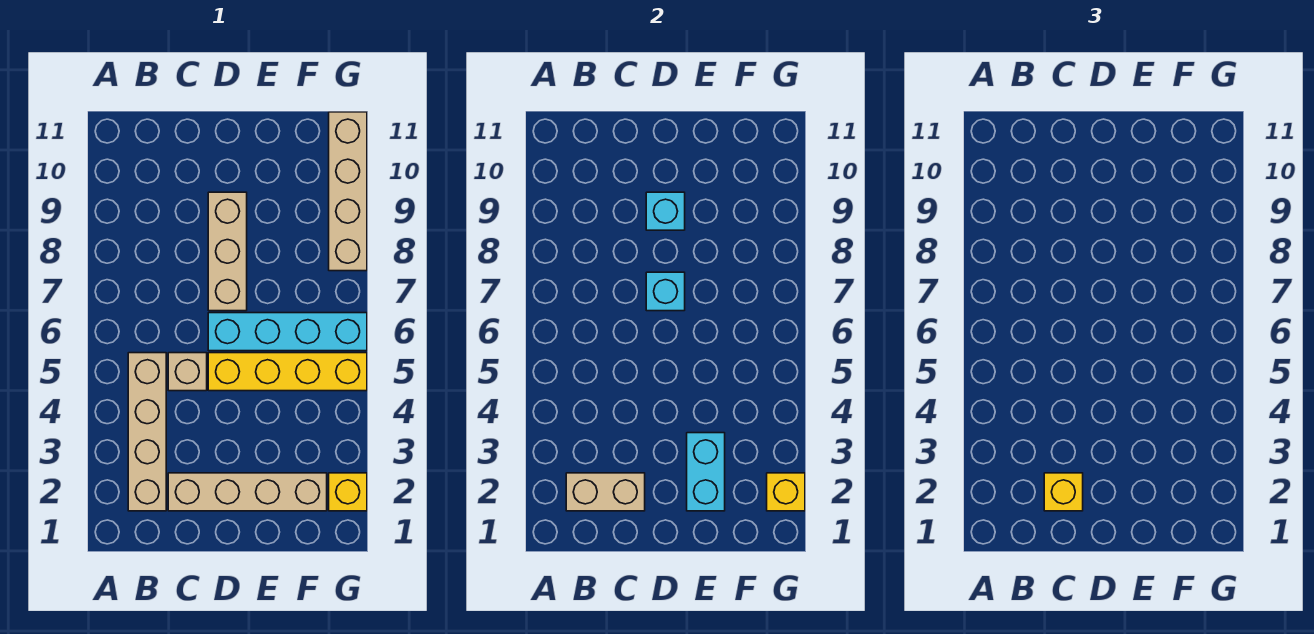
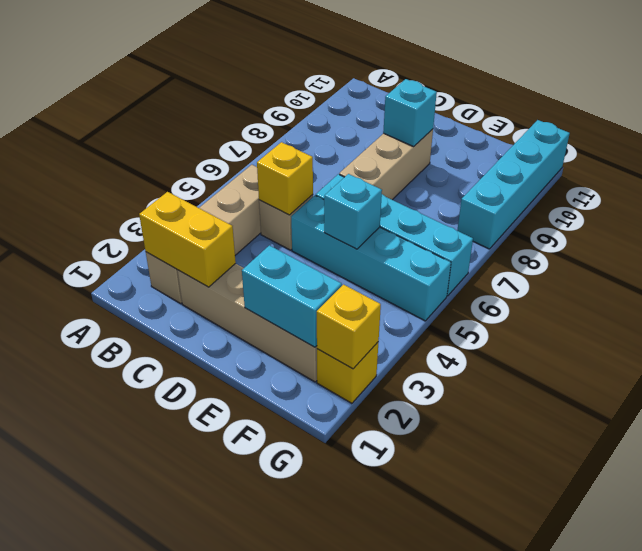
tan brick B2:C2 level 2 -> yellow brick B2:C2 level 2
yellow brick C2 level 3 -> yellow brick C5 level 2
yellow brick D5:G5 level 1 -> cyan brick D5:G5 level 1
cyan brick D7 level 2 -> cyan brick E5 level 2
cyan brick E2:E3 level 2 -> cyan brick E2:F2 level 2
tan brick G8:G11 level 1 -> cyan brick G8:G11 level 1

